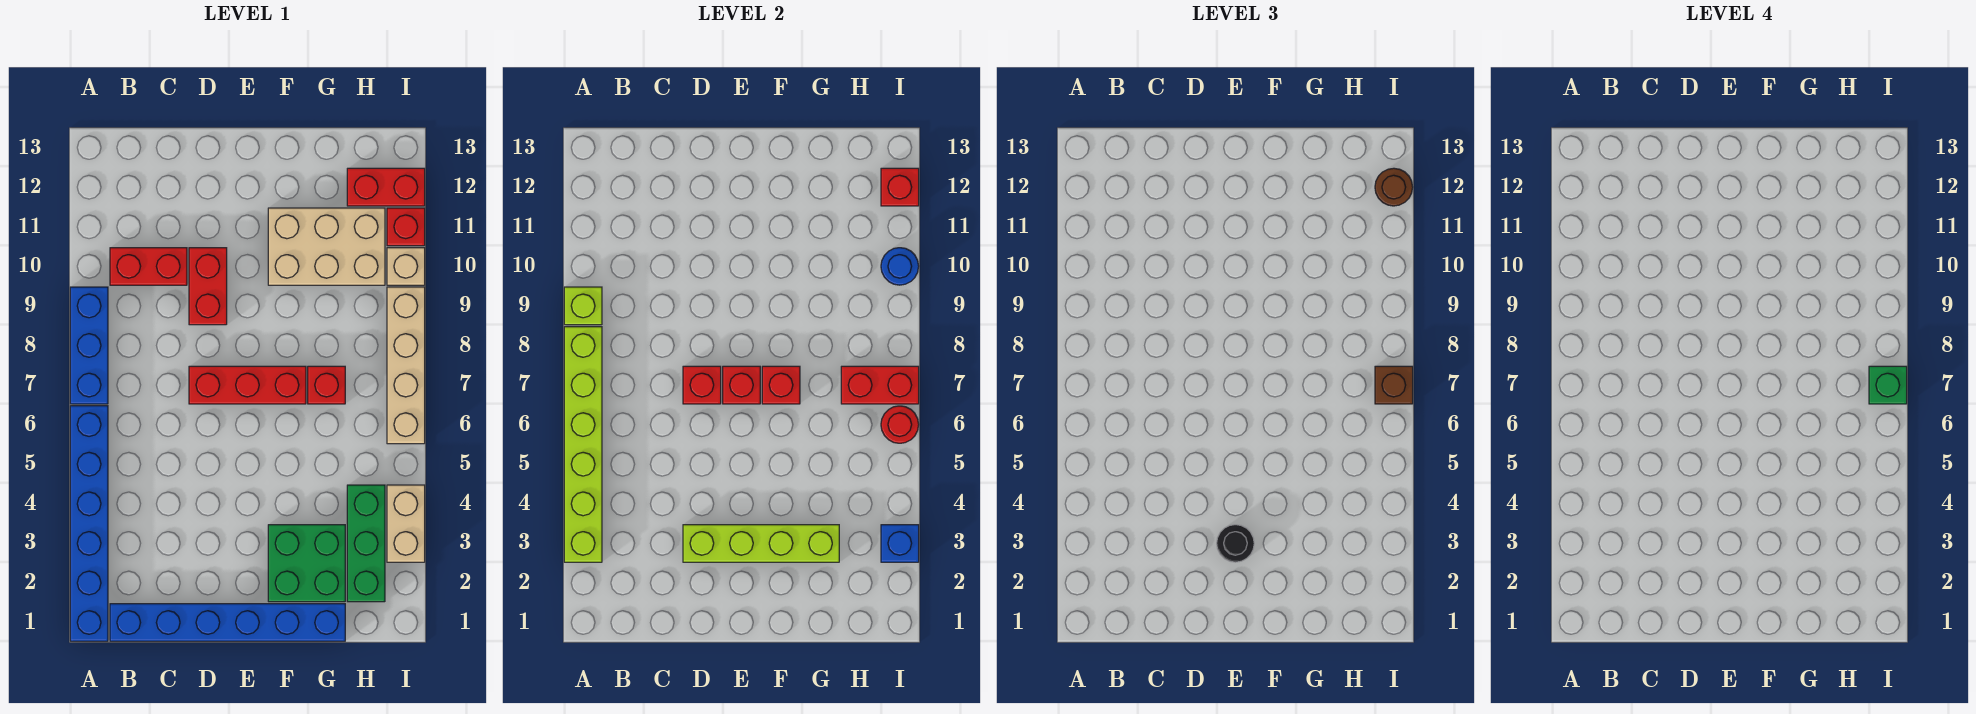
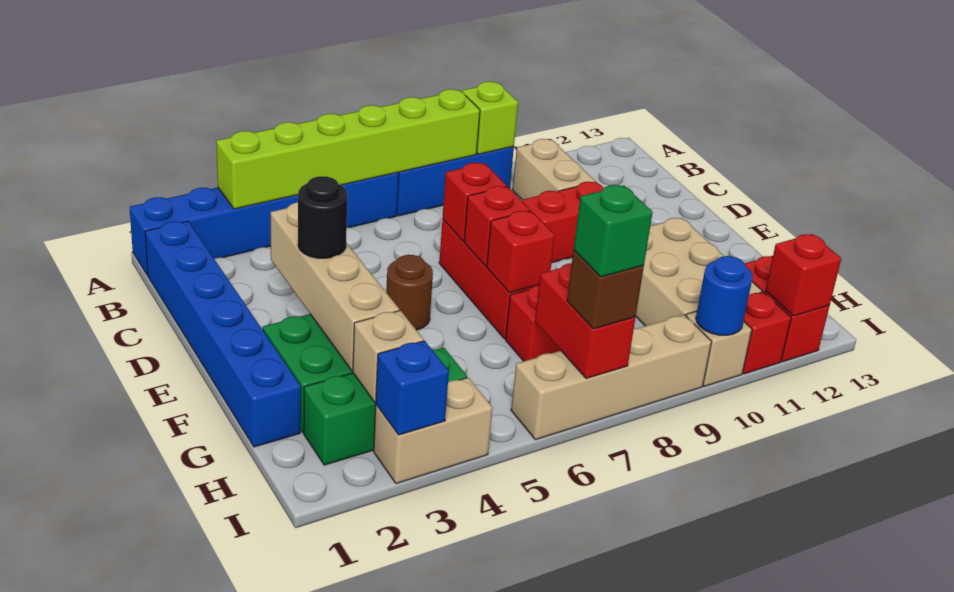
red brick B10:C10 level 1 -> tan brick B10:C10 level 1
lime brick D3:G3 level 2 -> tan brick D3:G3 level 2
none -> tan brick H3 level 2
red round brick I6 level 2 -> none
brown round brick I12 level 3 -> brown round brick E5 level 1

